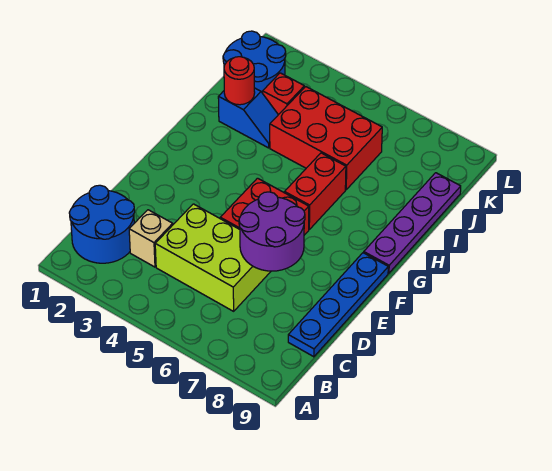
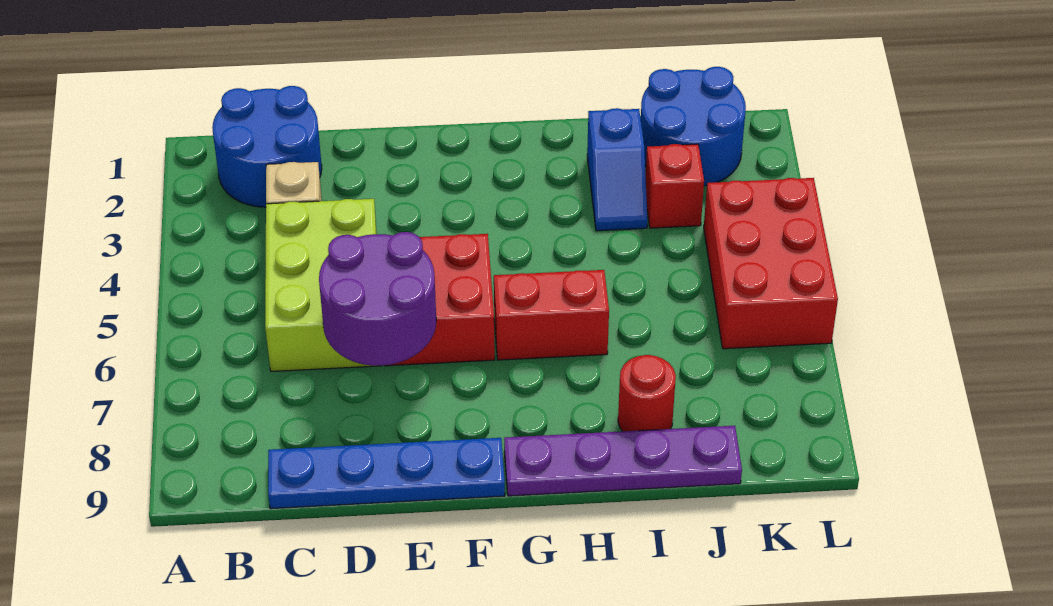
red round brick I2 level 2 -> red round brick I8 level 1
red brick I4:J6 level 1 -> red brick K4:L6 level 1

